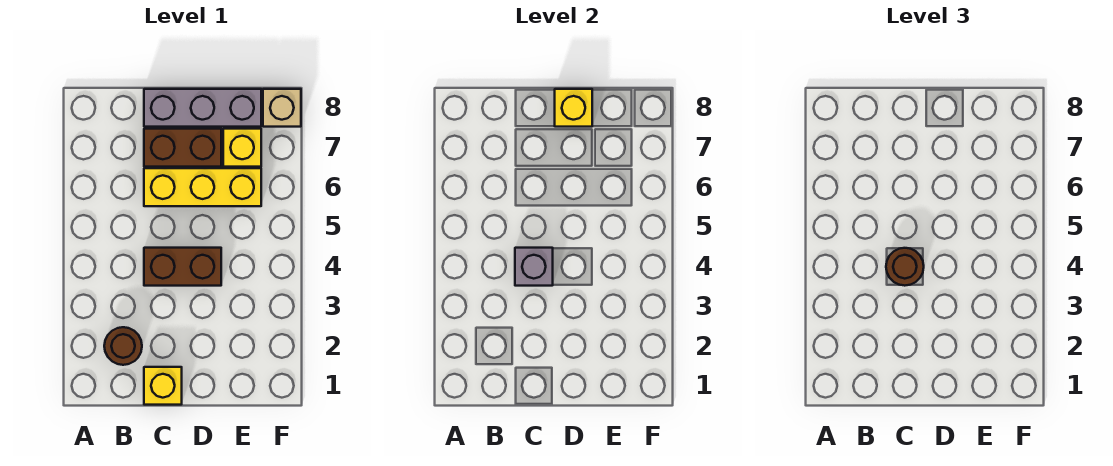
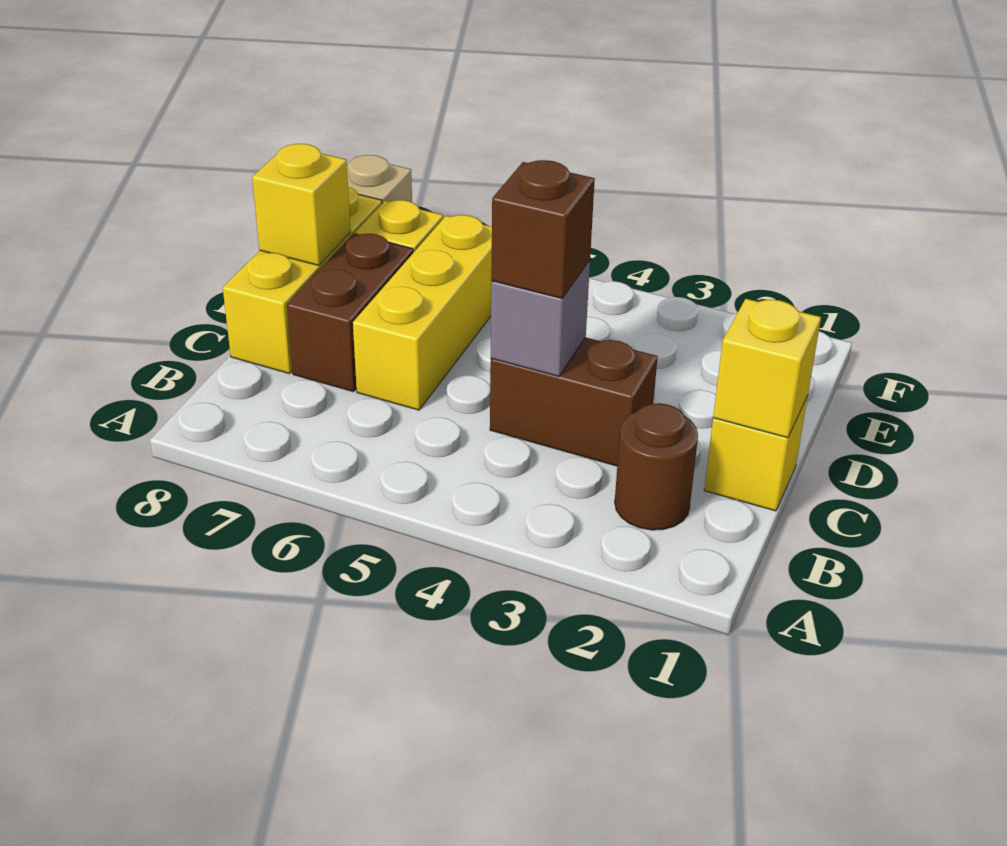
none -> yellow brick C1 level 2
brown brick C4:D4 level 1 -> brown brick C3:C4 level 1
brown round brick C4 level 3 -> brown brick C4 level 3
grey brick C8:E8 level 1 -> yellow brick C8:E8 level 1

